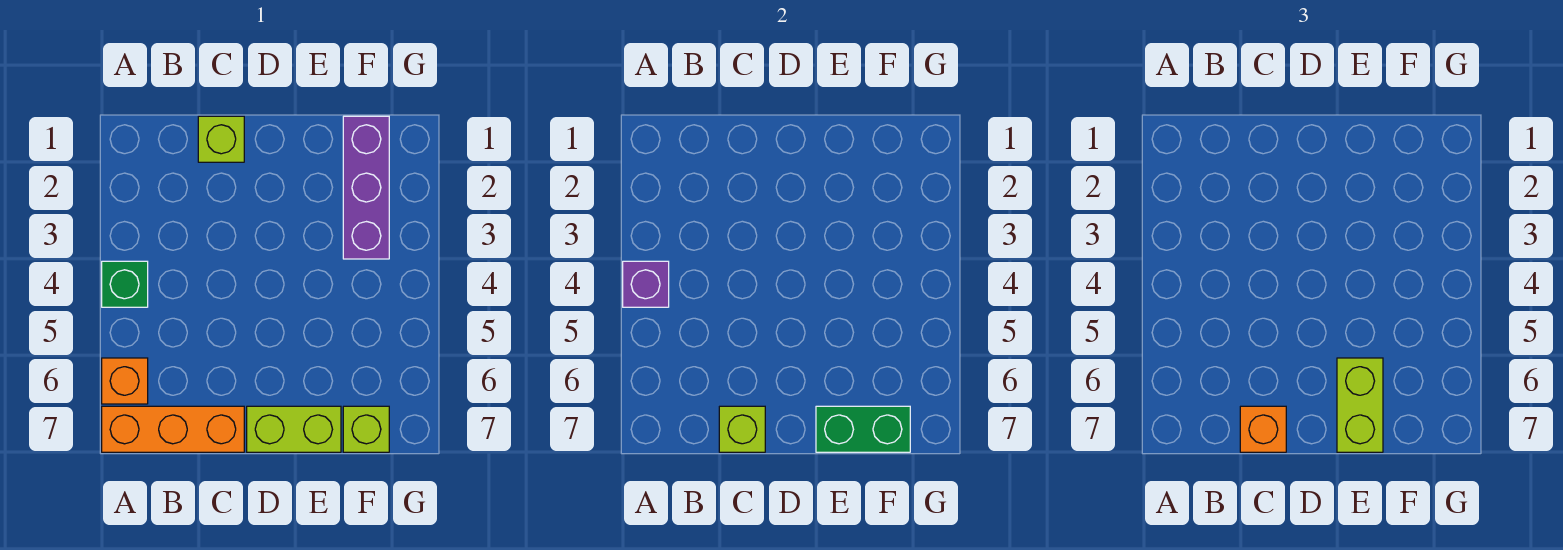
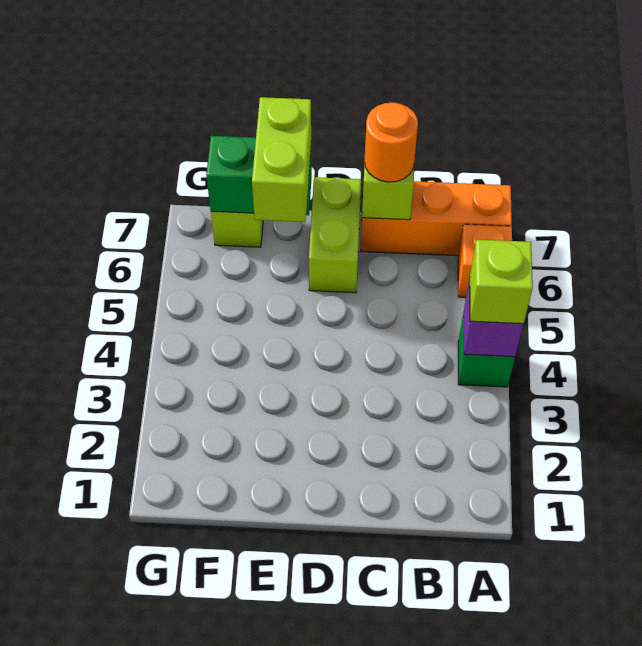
lime brick C1 level 1 -> lime brick A4 level 3
orange brick C7 level 3 -> orange round brick C7 level 3
lime brick D7:E7 level 1 -> lime brick D6:D7 level 1
purple brick F1:F3 level 1 -> none

